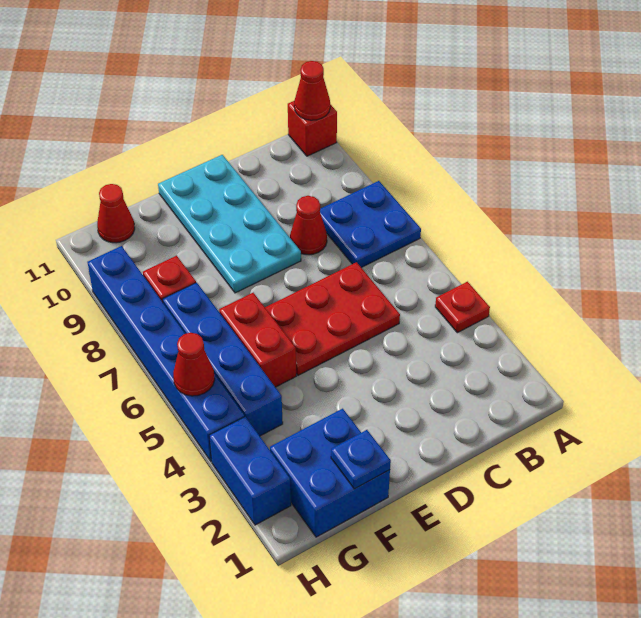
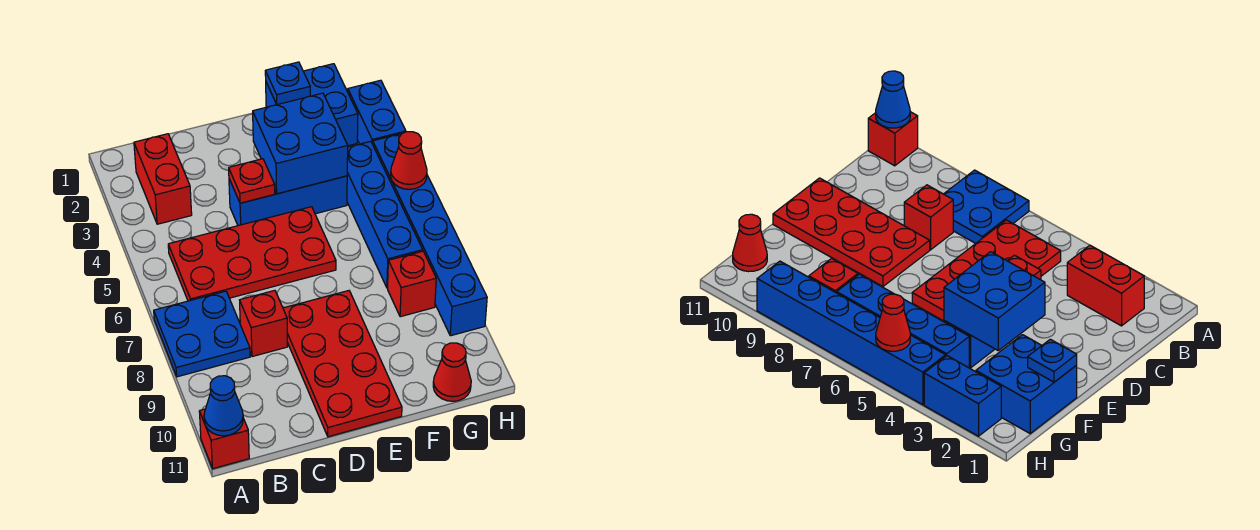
red plate A4 level 1 -> red plate D4 level 2
red cone A11 level 2 -> blue cone A11 level 2
red plate C5:E6 level 1 -> red plate B5:E6 level 1
red cone C8 level 1 -> red brick C8 level 1
none -> blue brick D4:F4 level 1
cyan plate D8:E11 level 1 -> red plate D8:E11 level 1
none -> blue brick E3:F4 level 2
red brick F5:F6 level 1 -> red brick B2:B3 level 1

